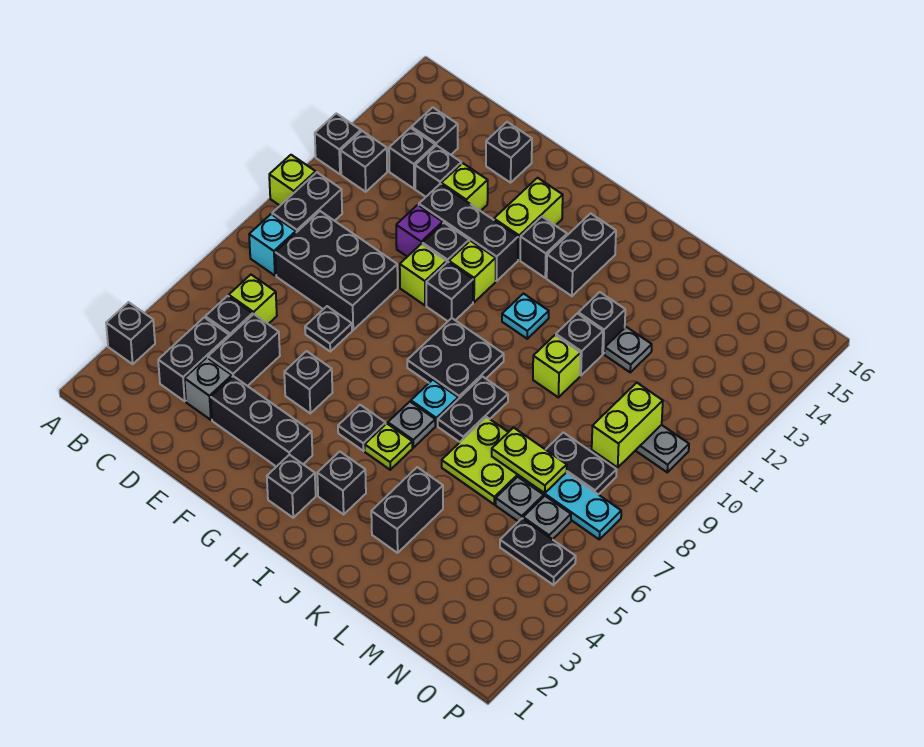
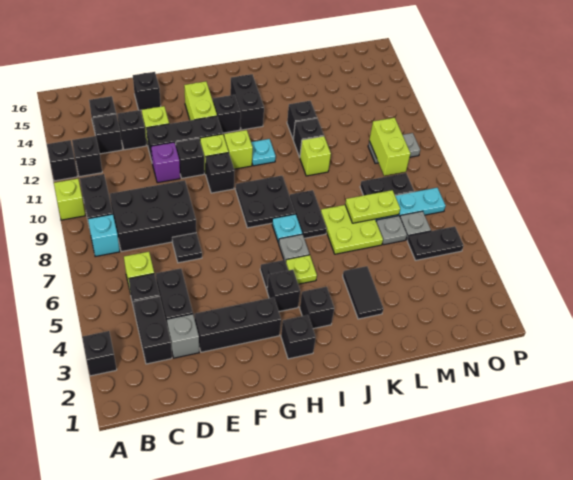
black brick F5 level 1 -> black brick H4 level 1
lime brick F10 level 1 -> lime brick H11 level 1
black brick K3:K4 level 1 -> black tile K3:K4 level 1
grey plate L12 level 1 -> none

